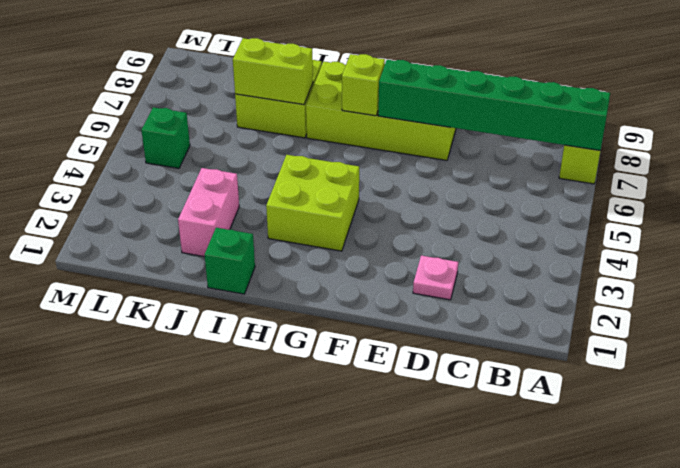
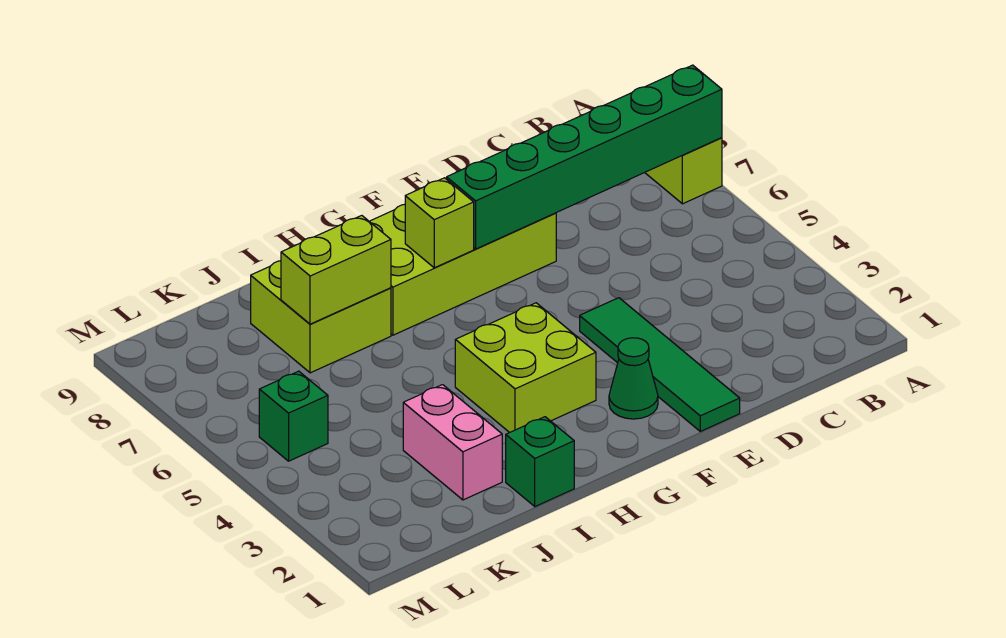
pink plate D2 level 1 -> none
none -> green tile E1:E4 level 1
none -> green cone F2 level 1

